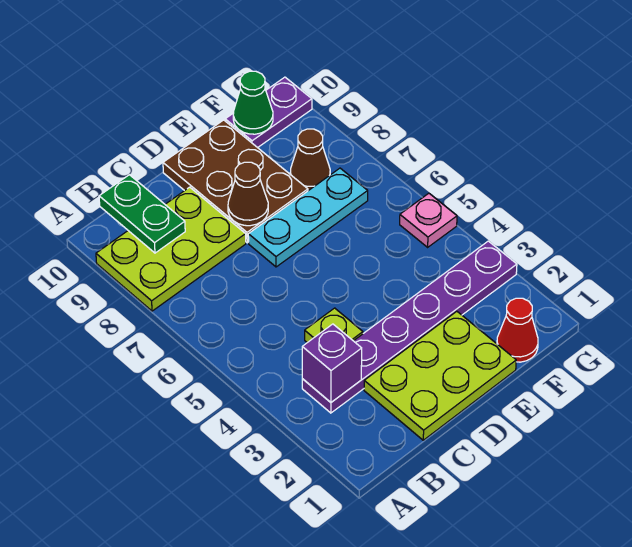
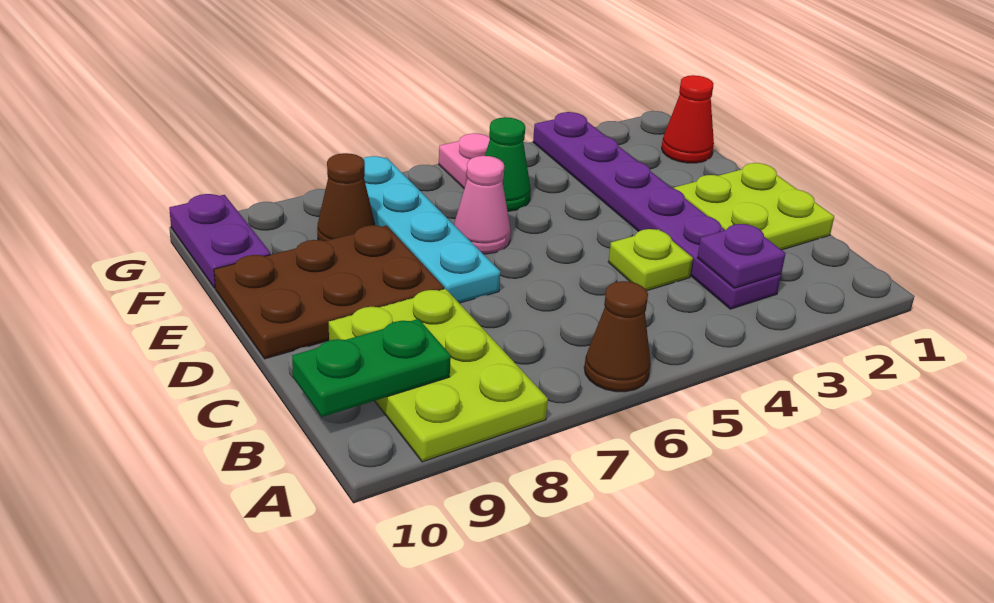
purple brick B3 level 2 -> purple plate B3 level 2
lime plate C1:E2 level 1 -> lime plate C1:D2 level 1
cyan plate D7:F7 level 1 -> cyan plate D7:G7 level 1
brown cone D8 level 2 -> brown cone A6 level 1
none -> pink cone E6 level 1
green cone F10 level 2 -> green cone F5 level 1

